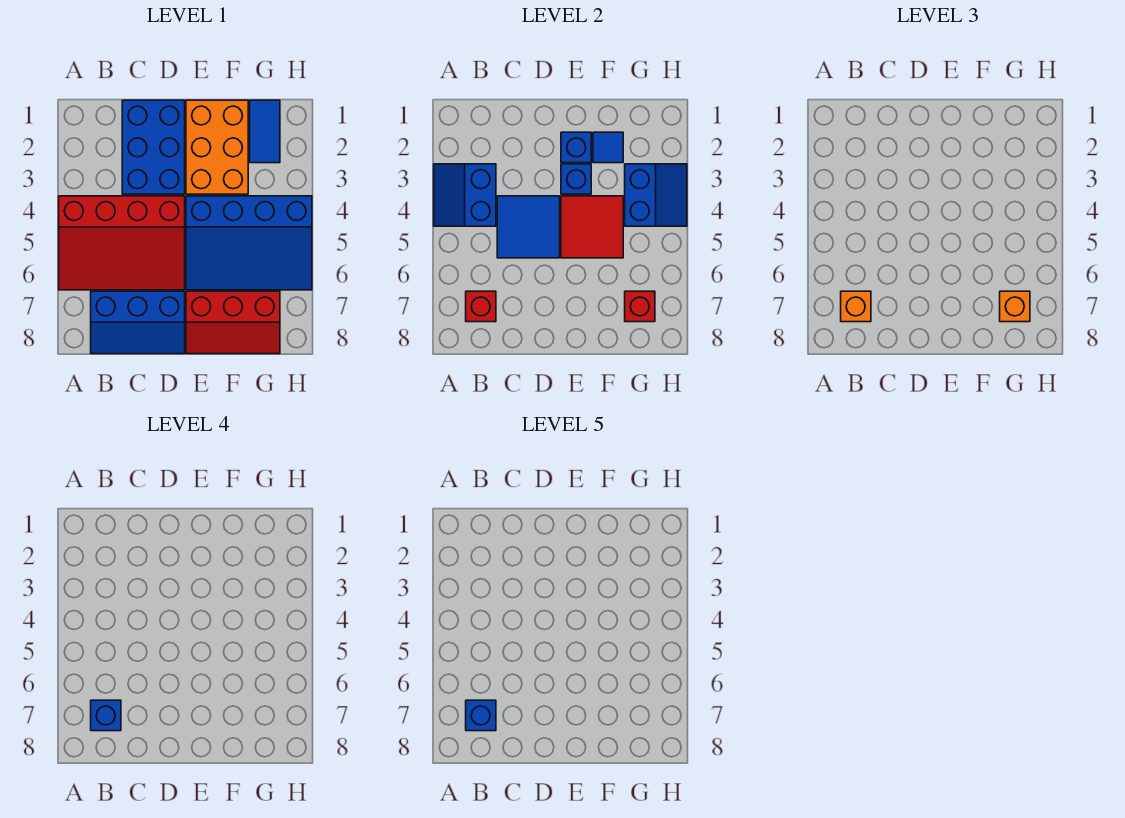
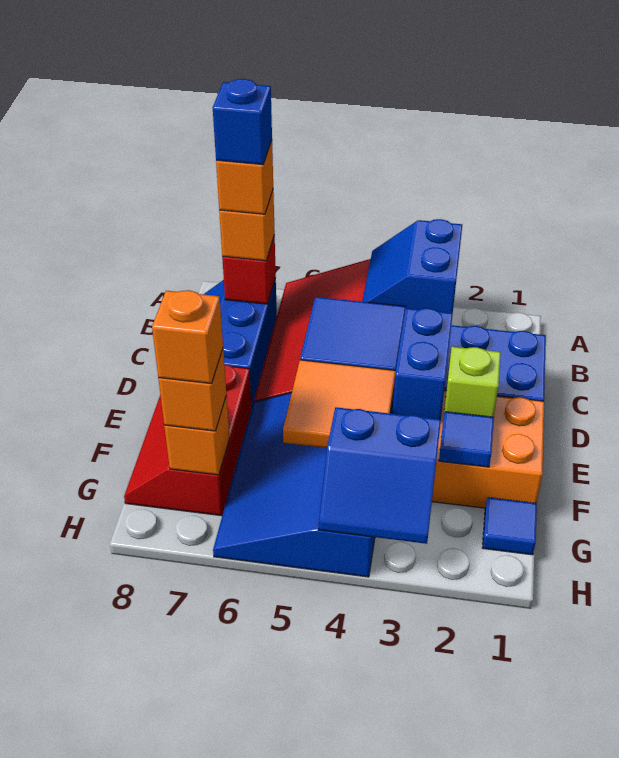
blue slope A3:B4 level 2 top B -> blue slope A3:B4 level 2 top 3
blue brick B7 level 4 -> orange brick B7 level 4
blue brick E2 level 2 -> lime brick E2 level 2
blue brick E3 level 2 -> blue brick D3:E3 level 2
red tile E4:F5 level 2 -> orange tile E4:F5 level 2
blue tile G1:G2 level 1 -> blue tile G1 level 1
red brick G7 level 2 -> orange brick G7 level 2
none -> orange brick G7 level 4

